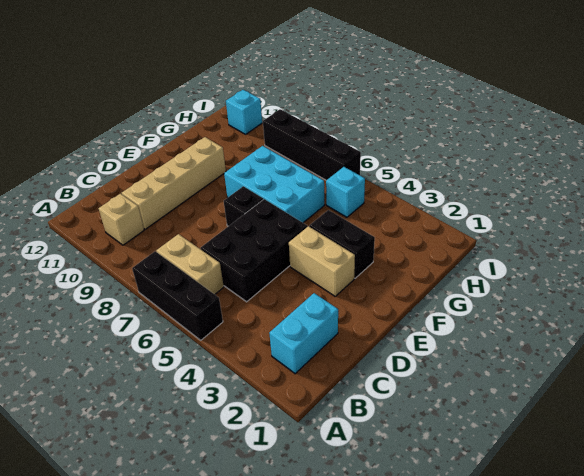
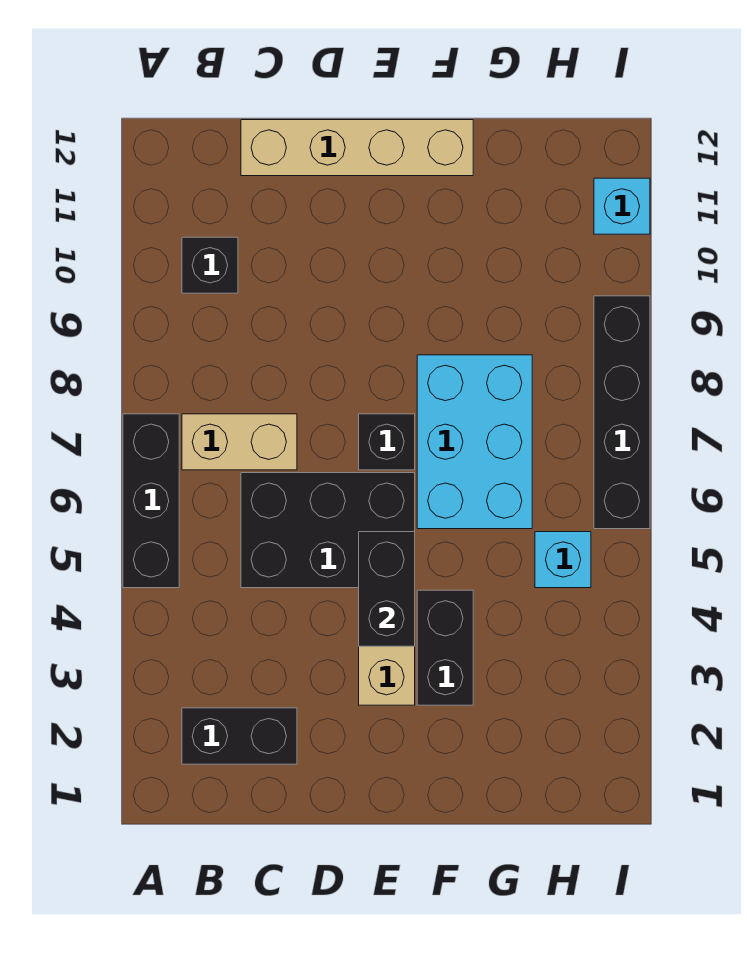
cyan brick B2:C2 level 1 -> black brick B2:C2 level 1
tan brick B6:B7 level 1 -> tan brick B7:C7 level 1
tan brick B10 level 1 -> black brick B10 level 1
tan brick C10:F10 level 1 -> tan brick C12:F12 level 1
none -> black brick E4:E5 level 2

